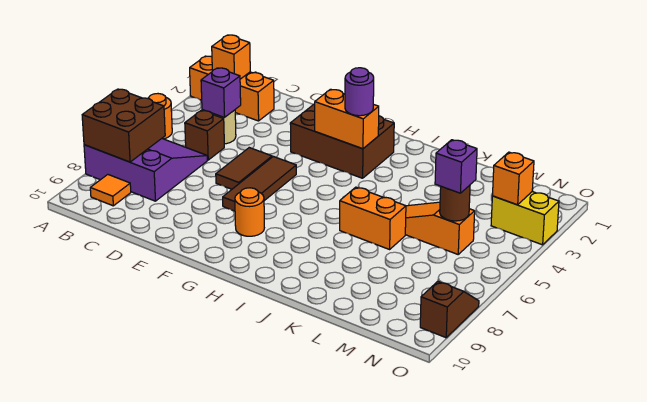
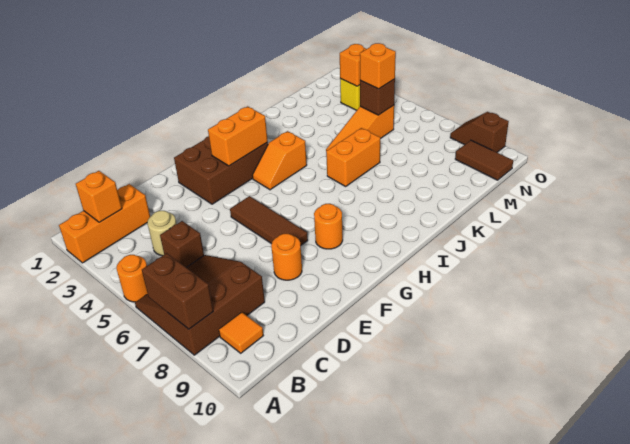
purple slope A6:C8 level 1 top 8 -> brown slope A6:C8 level 1 top 8
brown brick A7:B8 level 2 -> brown brick A7:A8 level 2
purple brick C4 level 2 -> none
brown tile E5:E6 level 1 -> brown tile N9:N10 level 1
none -> orange round brick E8 level 1
purple round brick H3 level 3 -> none
none -> orange slope H4:I4 level 1 top I
brown round brick M5 level 2 -> brown brick M5 level 2
purple brick M5 level 3 -> orange brick M5 level 3

